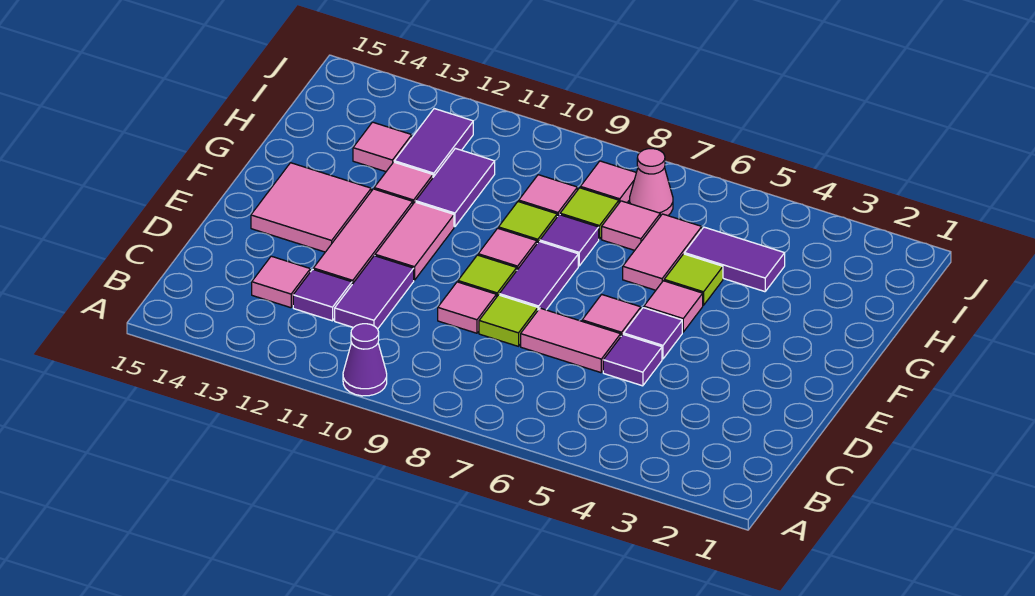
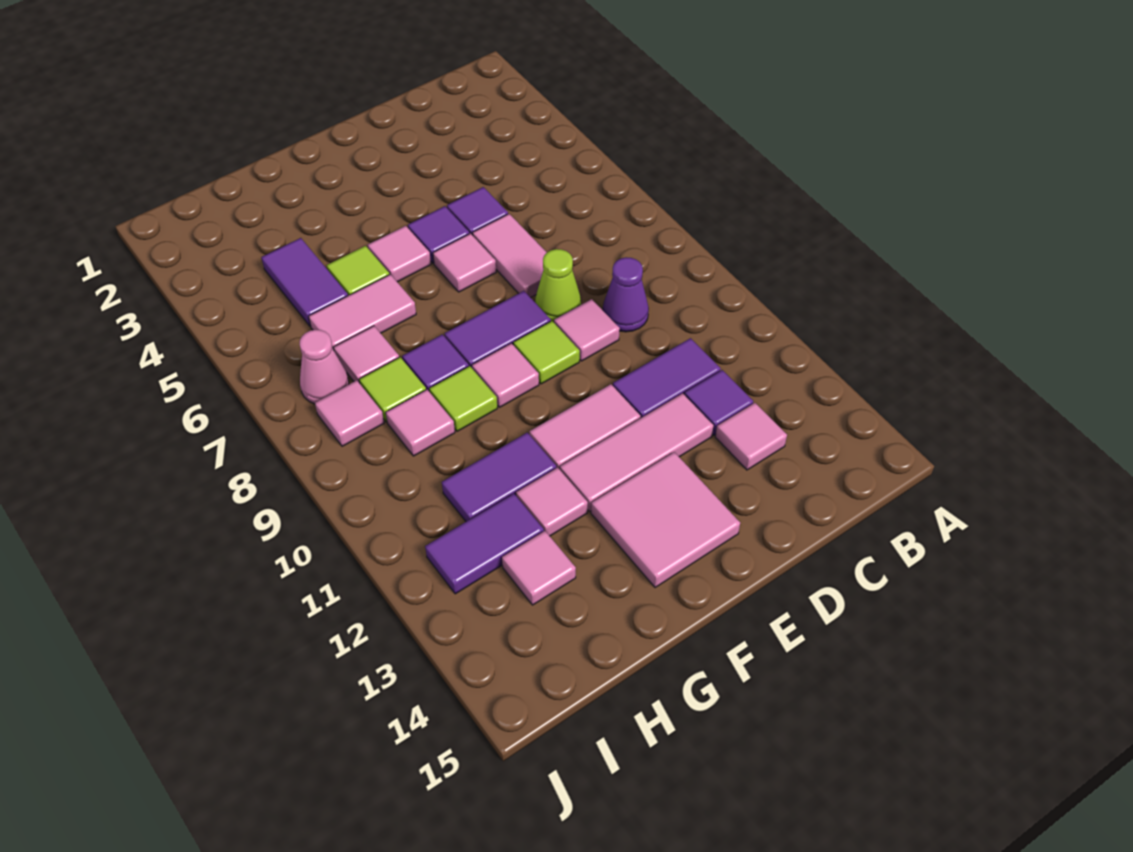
purple cone A10 level 1 -> purple cone C9 level 1
lime tile D8 level 1 -> lime cone D8 level 1

